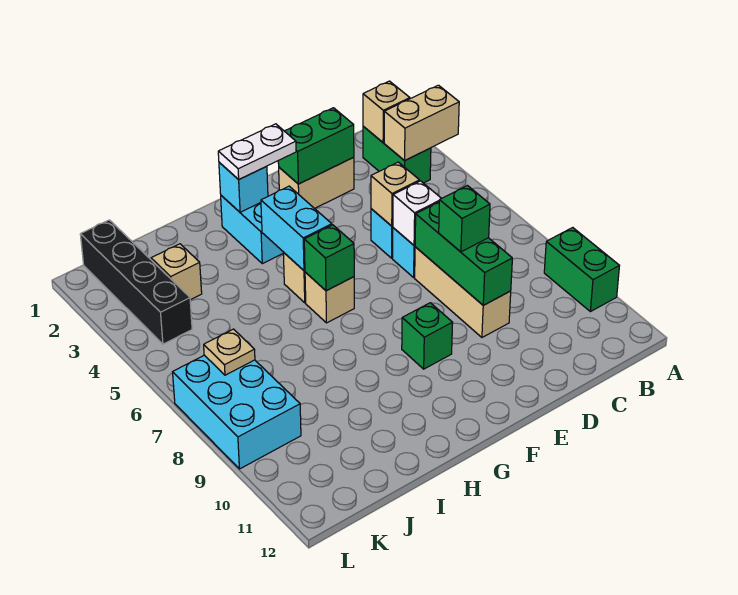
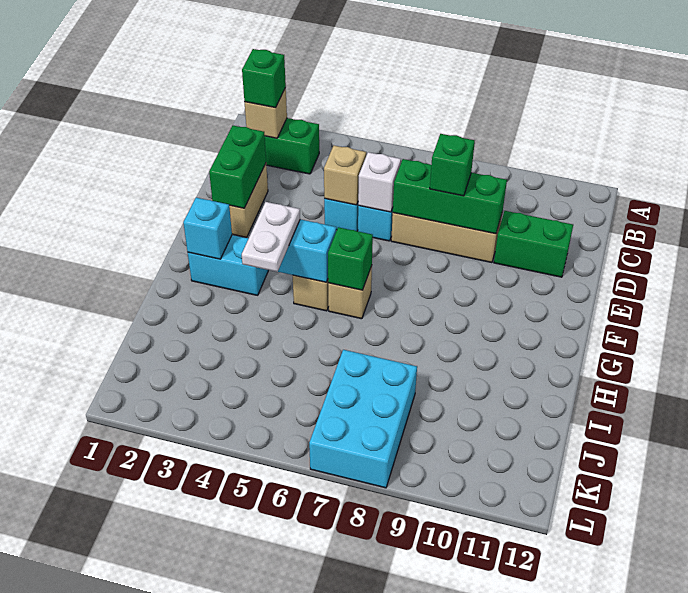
tan brick A3:B3 level 2 -> none
green brick A9:A10 level 1 -> green brick D10:D11 level 1
white plate F2:G2 level 3 -> white plate G4:H4 level 3
green brick F9 level 1 -> green brick B2 level 3
tan brick J3 level 1 -> none
black brick K1:K4 level 1 -> none
cyan brick K7:L9 level 1 -> cyan brick J7:L8 level 1
tan plate K7 level 2 -> none

